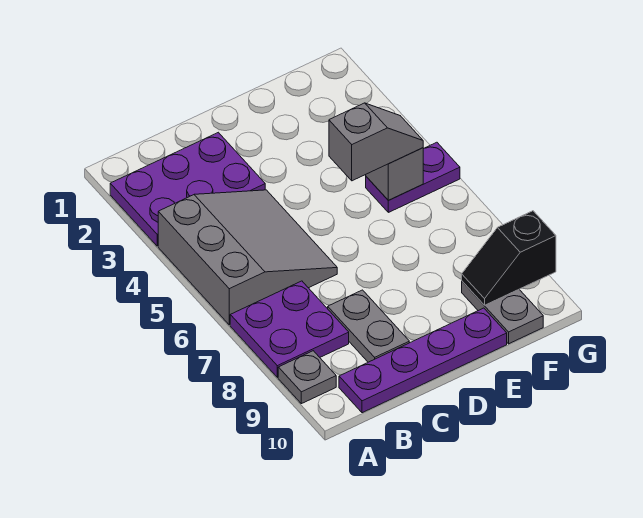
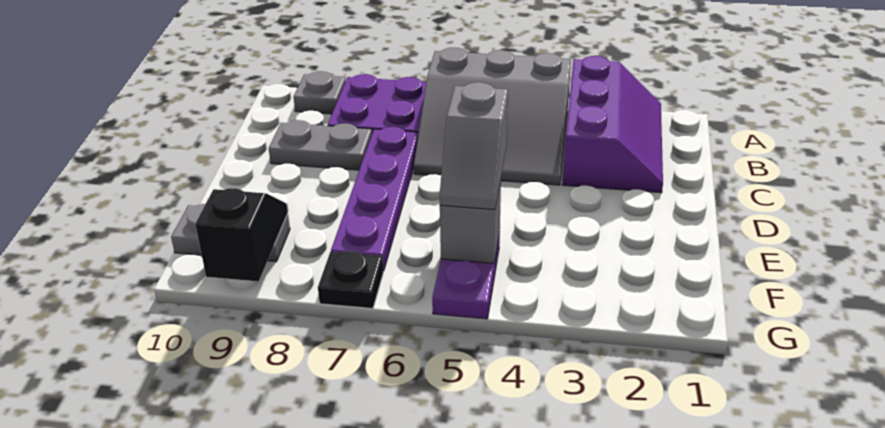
purple plate A2:C3 level 1 -> purple slope A2:C3 level 1 top 3
purple plate B10:E10 level 1 -> purple plate C7:F7 level 1
none -> black plate G7 level 1

